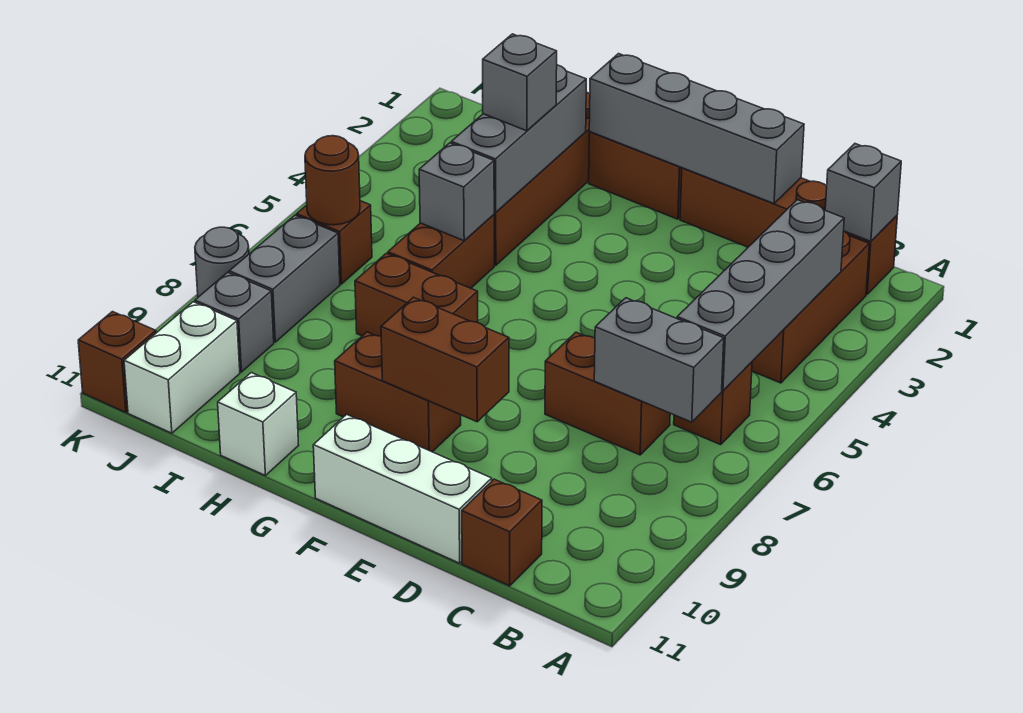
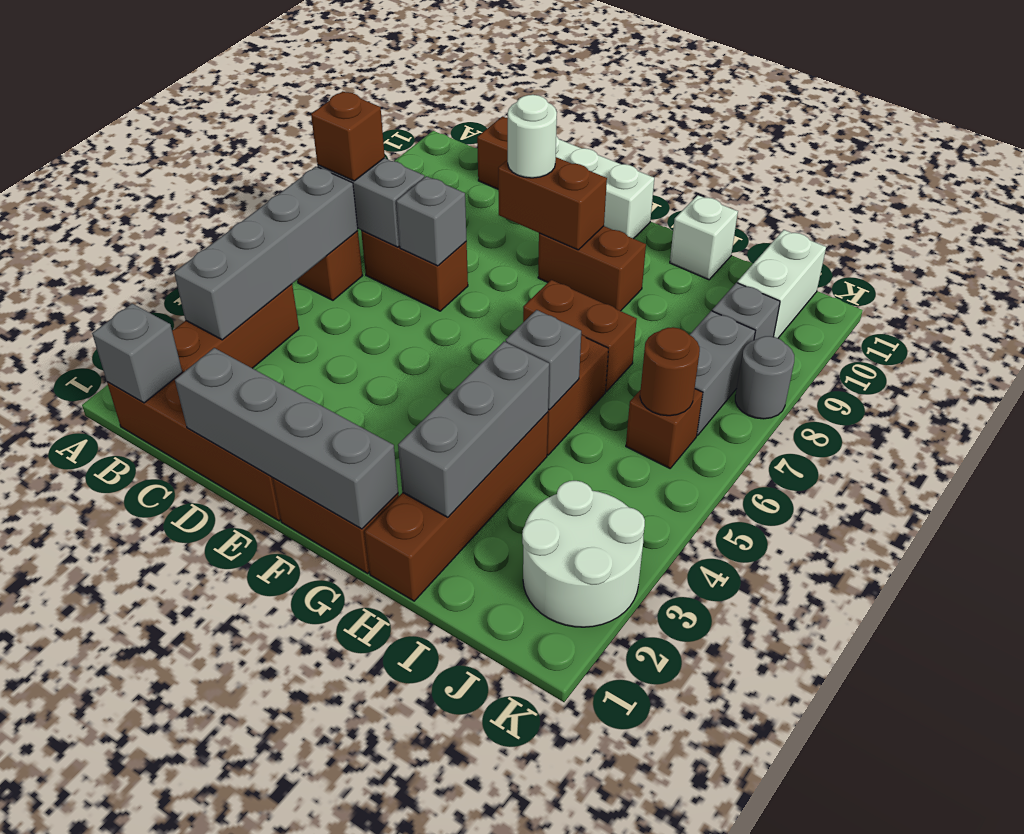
none -> white round brick E9 level 3
grey brick H3 level 3 -> grey brick D7 level 2
none -> white round brick J2:K3 level 1
brown brick K11 level 1 -> brown brick B7 level 3

